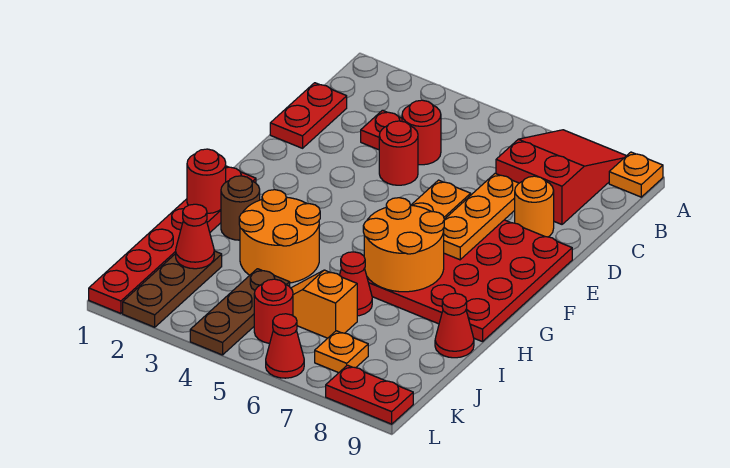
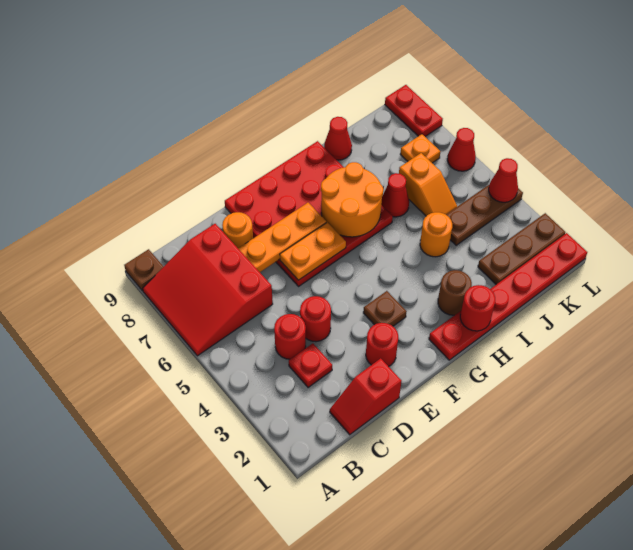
red slope A7:C8 level 1 top C -> red slope A6:C8 level 1 top C
orange plate A9 level 1 -> brown plate A9 level 1
red plate C1:D1 level 1 -> red slope C1:D1 level 1 top D
none -> brown plate F3 level 1
orange round brick H3:I4 level 1 -> orange round brick I4 level 1
red cone J2 level 2 -> red cone L4 level 2
red round brick K5 level 1 -> red round brick E2 level 1

